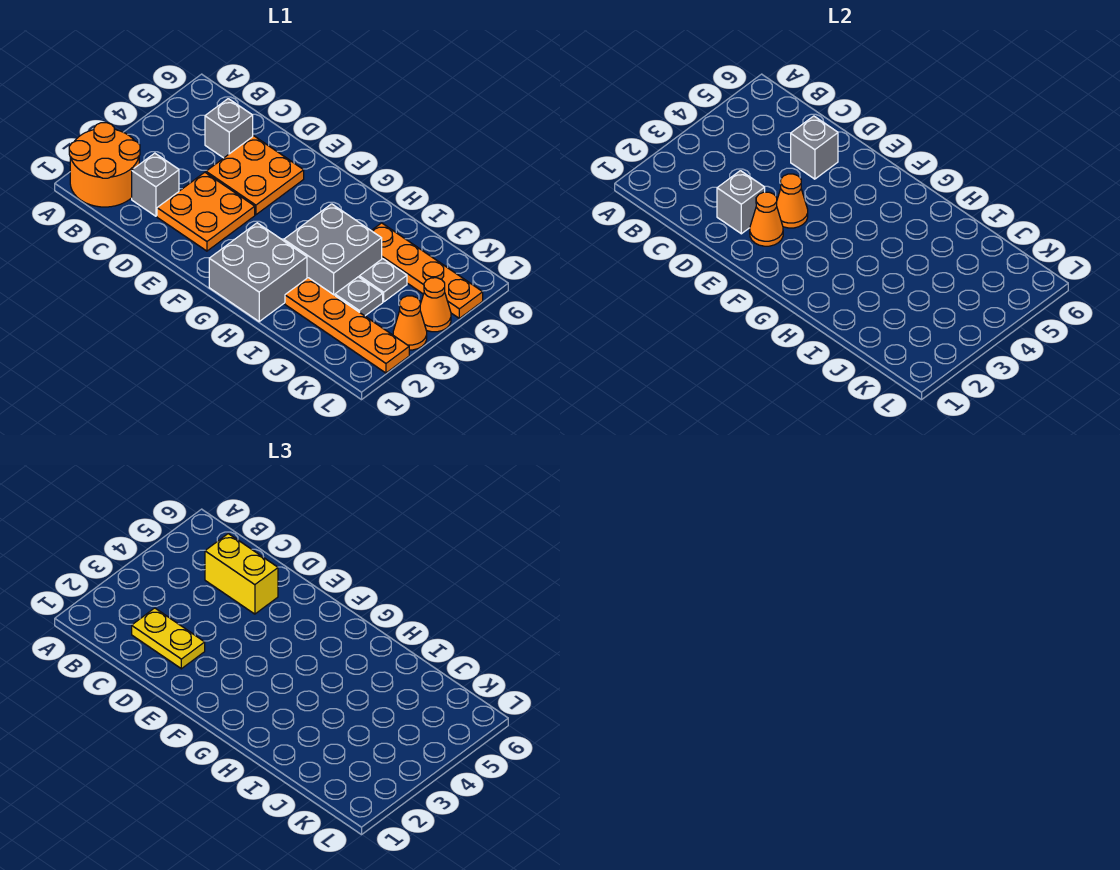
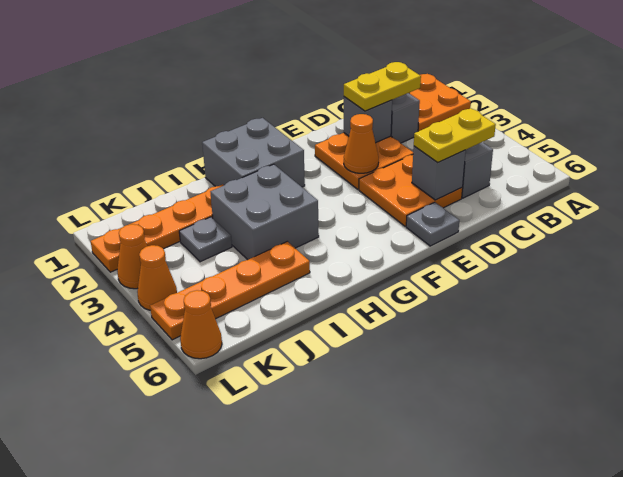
orange round brick A1:B2 level 1 -> orange plate A1:B2 level 1
yellow brick C5:D5 level 3 -> yellow plate C5:D5 level 3
orange cone E2 level 2 -> orange cone L6 level 1
grey plate J4 level 1 -> grey plate E6 level 1

